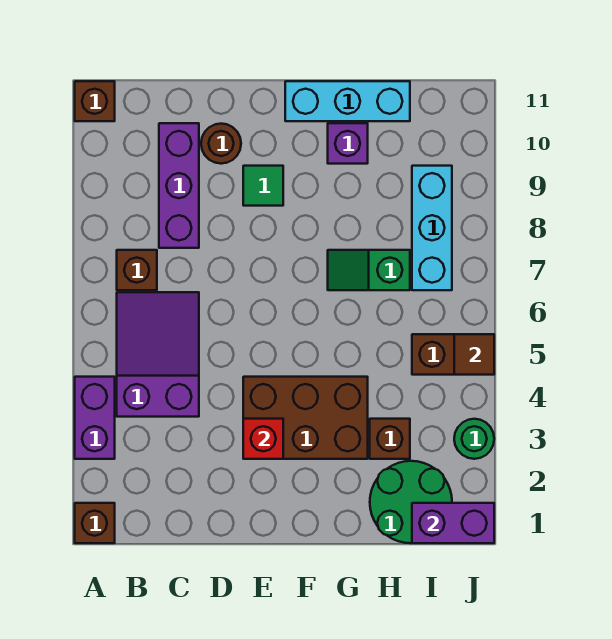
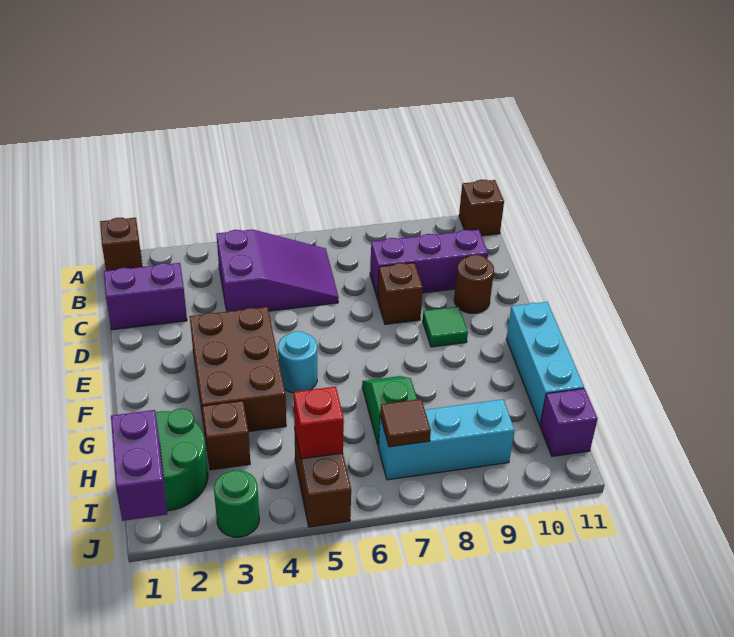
purple brick A3:A4 level 1 -> purple brick C1:C2 level 1
brown brick B7 level 1 -> brown brick D8 level 1
red brick E3 level 2 -> red brick I5 level 2
none -> cyan round brick F5 level 1
purple brick G10 level 1 -> purple brick I11 level 1
brown tile J5 level 2 -> brown tile I7 level 2

